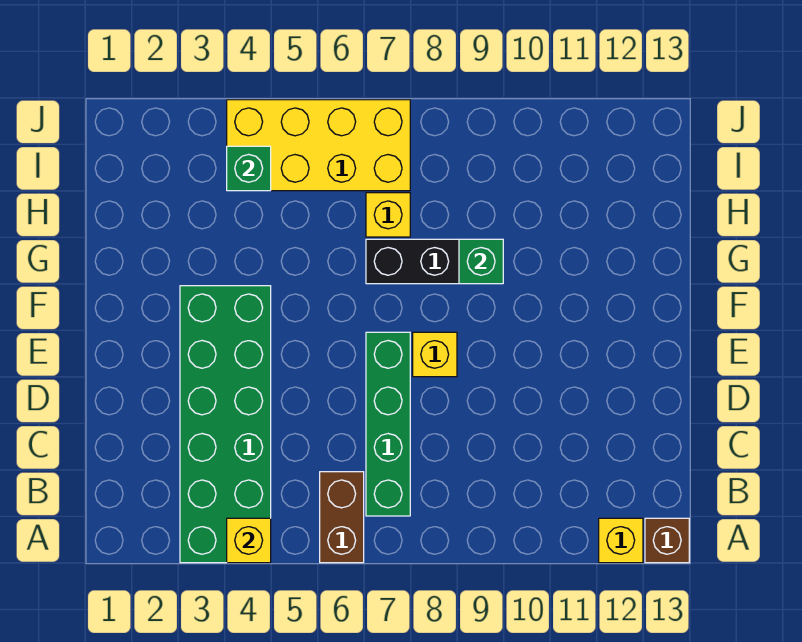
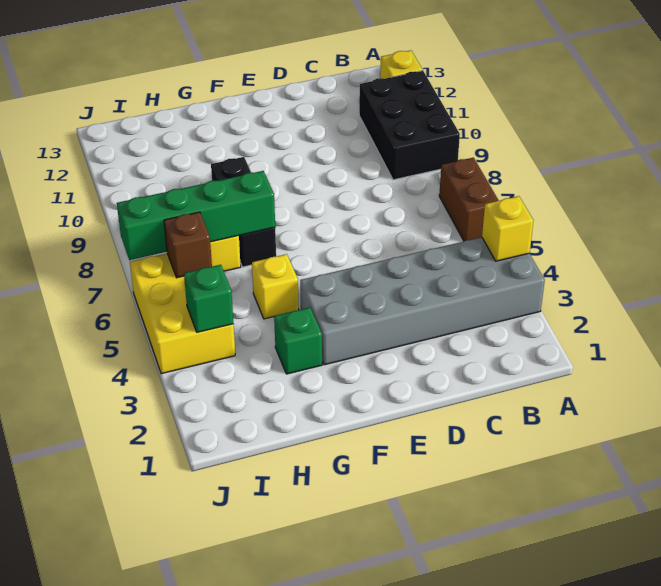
green brick A3:F4 level 1 -> grey brick A3:F4 level 1
brown brick A6:B6 level 1 -> brown brick A6:A7 level 1
none -> black brick A9:B11 level 1
brown brick A13 level 1 -> brown brick I6 level 2
green brick B7:E7 level 1 -> green brick G7:J7 level 2
yellow brick E8 level 1 -> yellow brick G5 level 1
green brick G9 level 2 -> green brick G3 level 1
yellow brick I4:J7 level 1 -> yellow brick I4:J6 level 1

